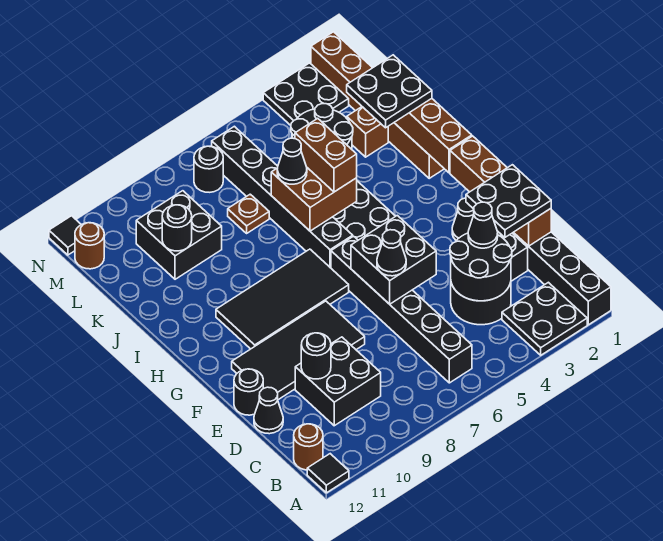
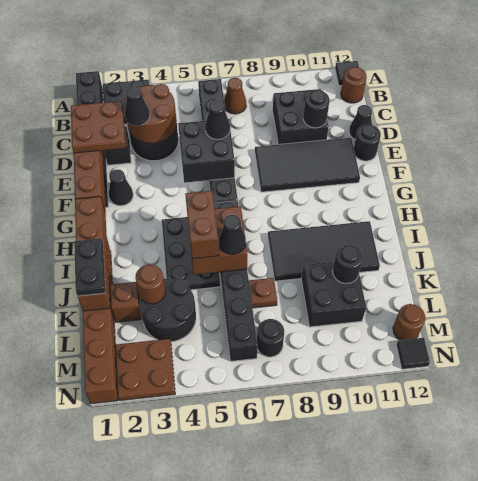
none -> brown cone B7 level 1
black round brick C3:D4 level 2 -> brown round brick C3:D4 level 2
black plate D1:E2 level 3 -> brown plate D1:E2 level 3
black tile G7:H10 level 1 -> black tile I8:J11 level 1
black plate J1:K2 level 3 -> black plate J1:K1 level 3
none -> brown round brick K3 level 2
black plate M2:N3 level 1 -> brown plate M2:N3 level 1

